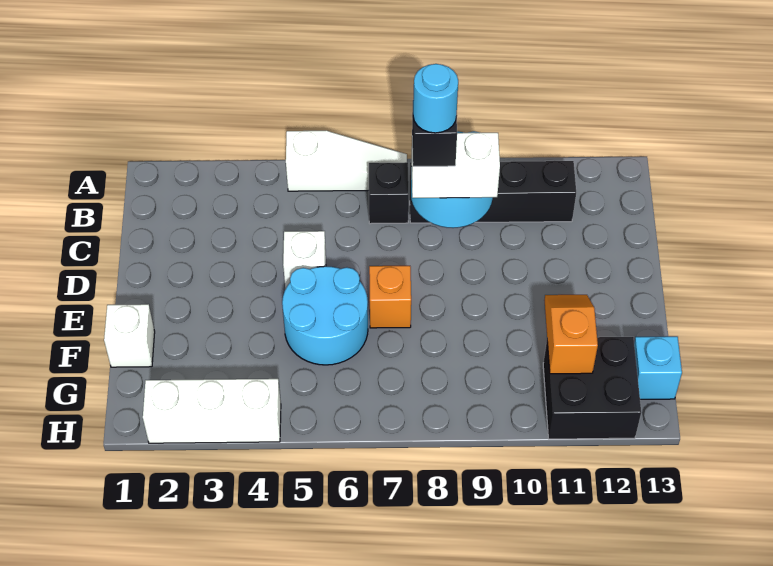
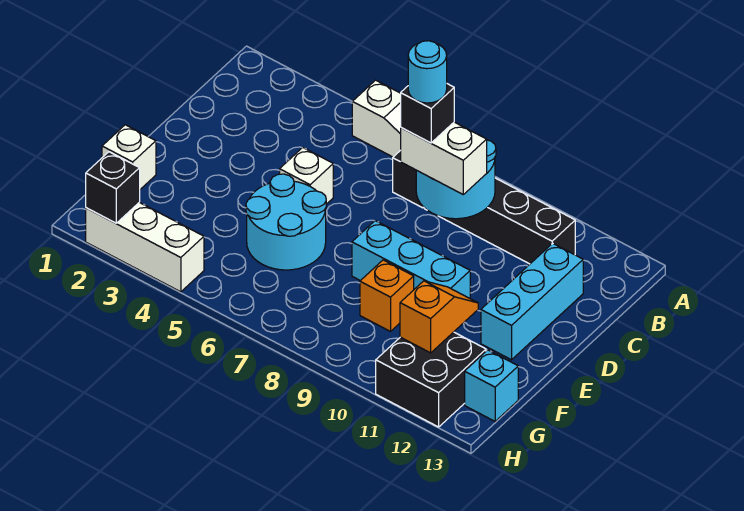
none -> cyan brick C12:E12 level 1
orange brick E7 level 1 -> orange brick F9 level 1
none -> cyan brick E8:E10 level 1
none -> black brick H2 level 2

